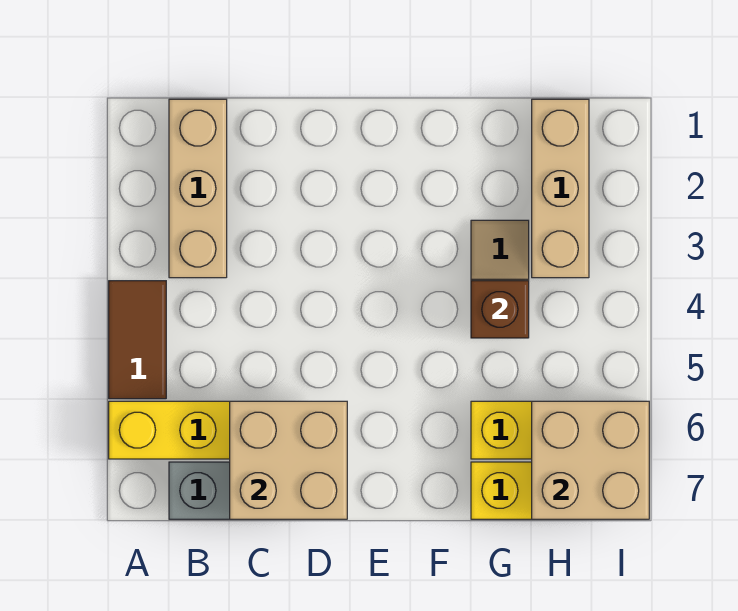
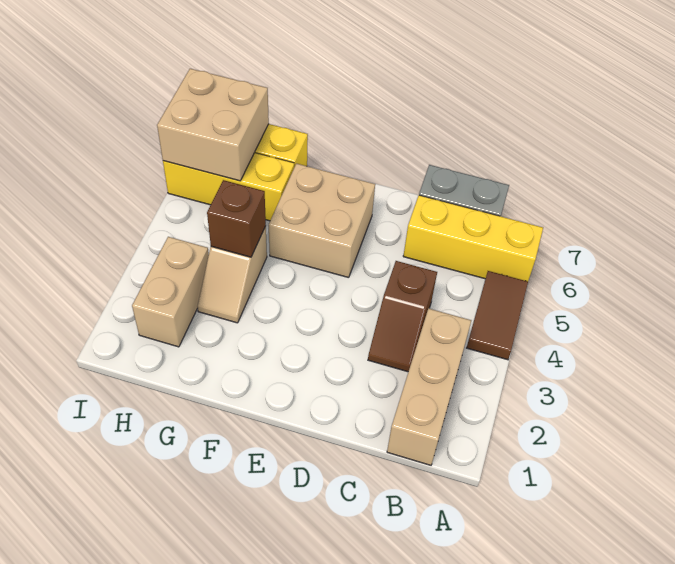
none -> brown slope C3:C4 level 1 top 4
tan brick C6:D7 level 2 -> tan brick E5:F6 level 1
tan brick H1:H3 level 1 -> tan brick H2:H3 level 1

